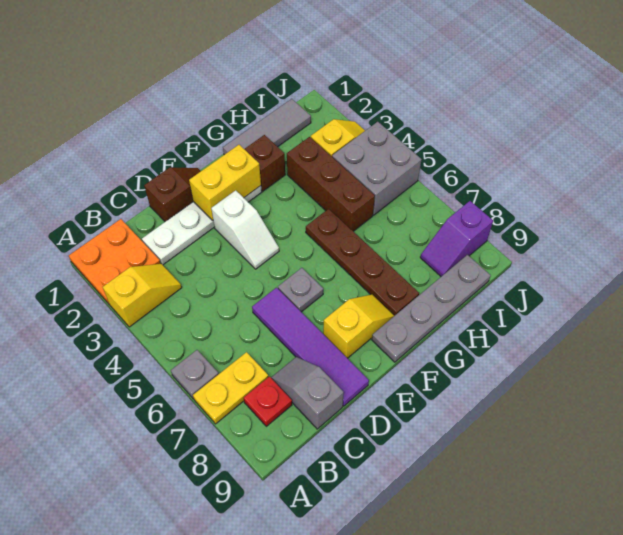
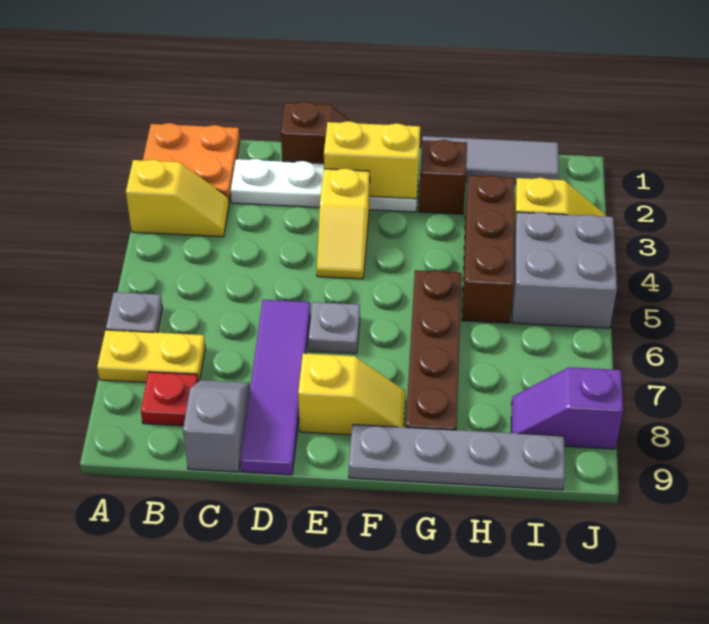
white slope E3:E4 level 1 top 3 -> yellow slope E3:E4 level 1 top 3

